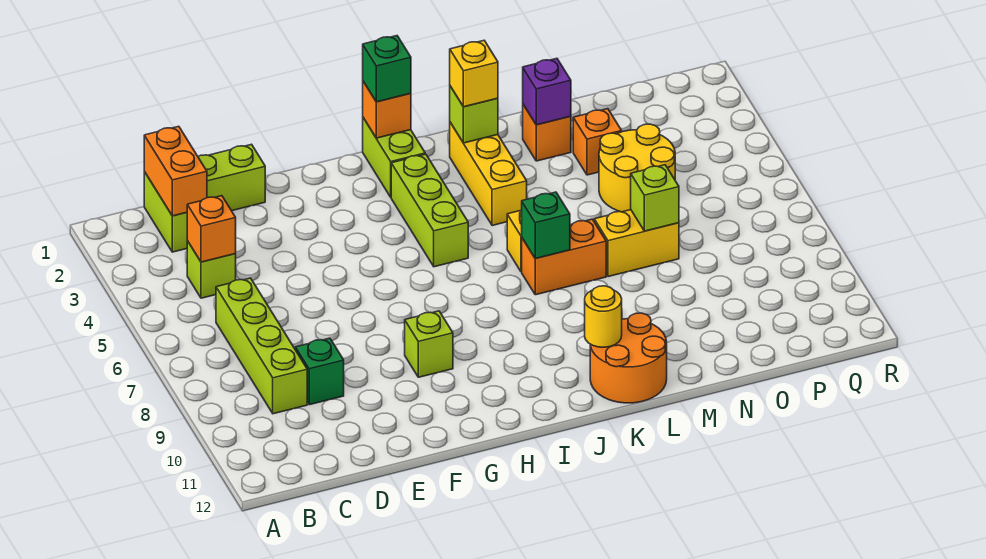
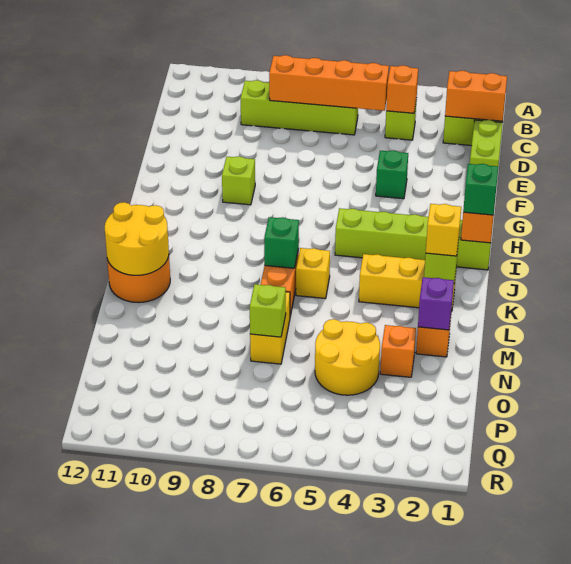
none -> orange brick C5:C8 level 2
green brick D9 level 1 -> green brick F4 level 1
yellow round brick K11 level 2 -> yellow round brick K11:L12 level 2

